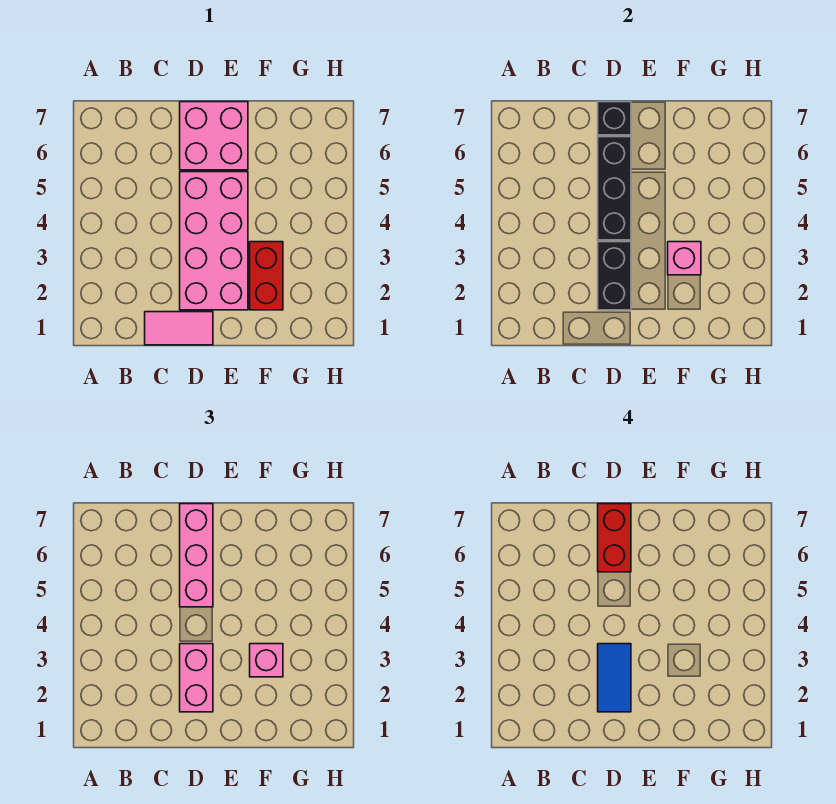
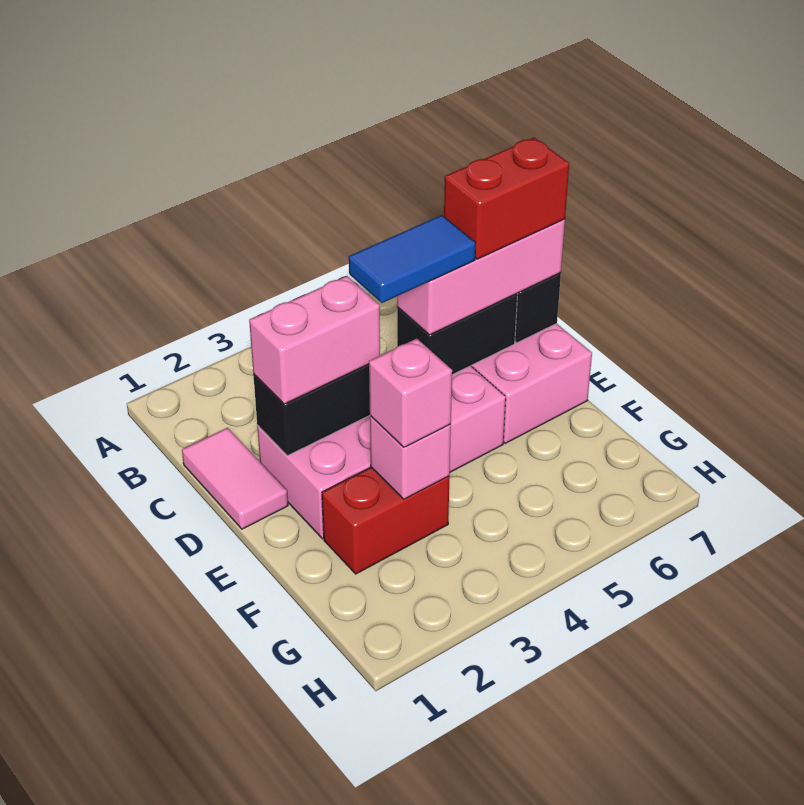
blue tile D2:D3 level 4 -> blue tile D4:D5 level 4
black brick D4:D6 level 2 -> black brick D5:D6 level 2

